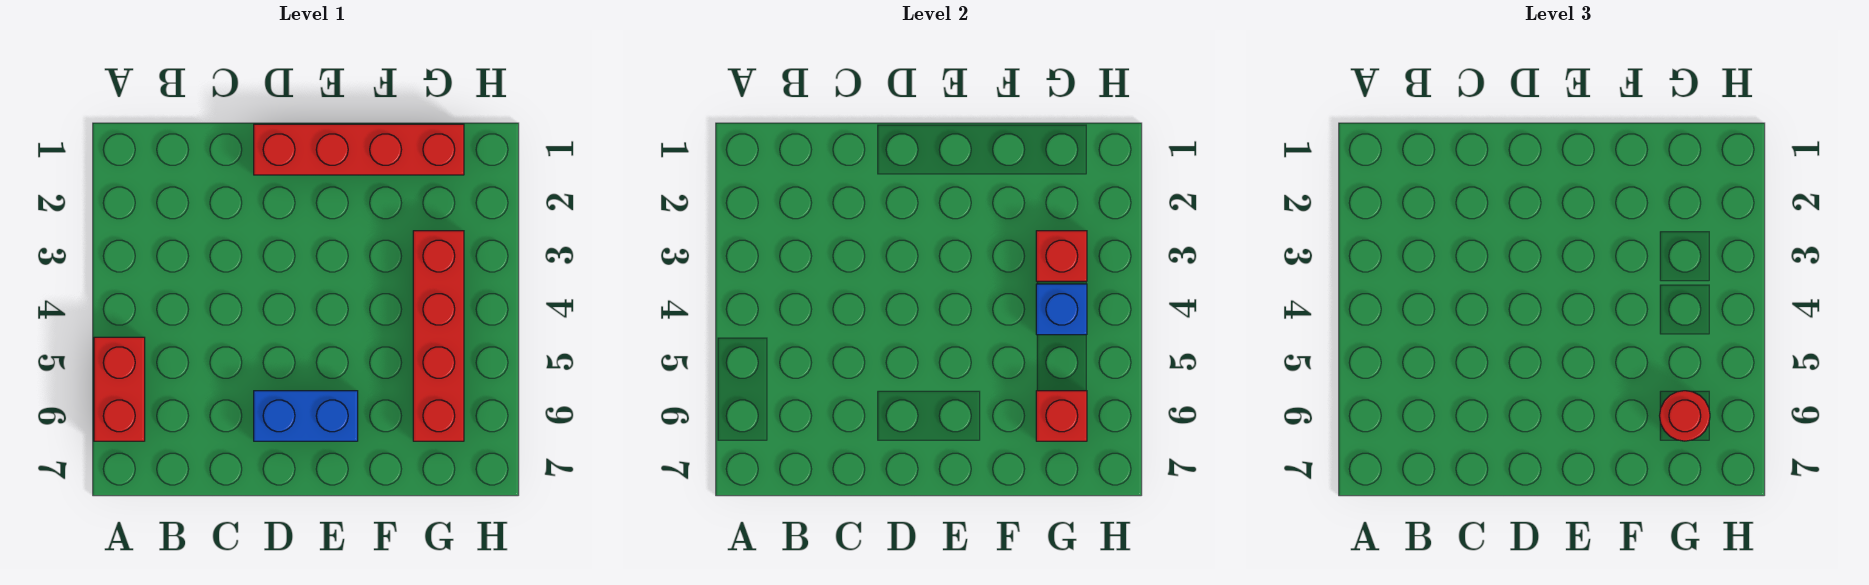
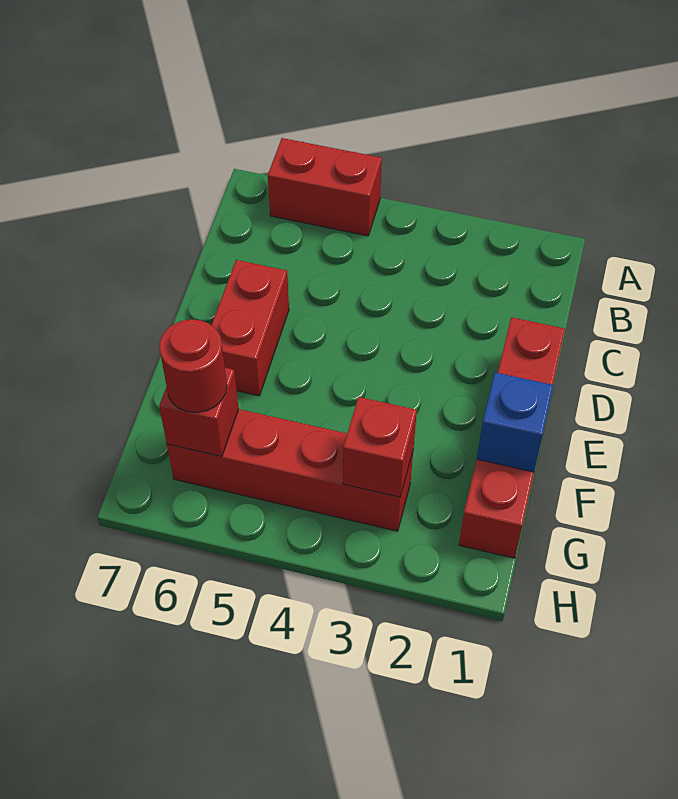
blue brick D6:E6 level 1 -> red brick D6:E6 level 1
blue brick G4 level 2 -> blue brick F1 level 2

